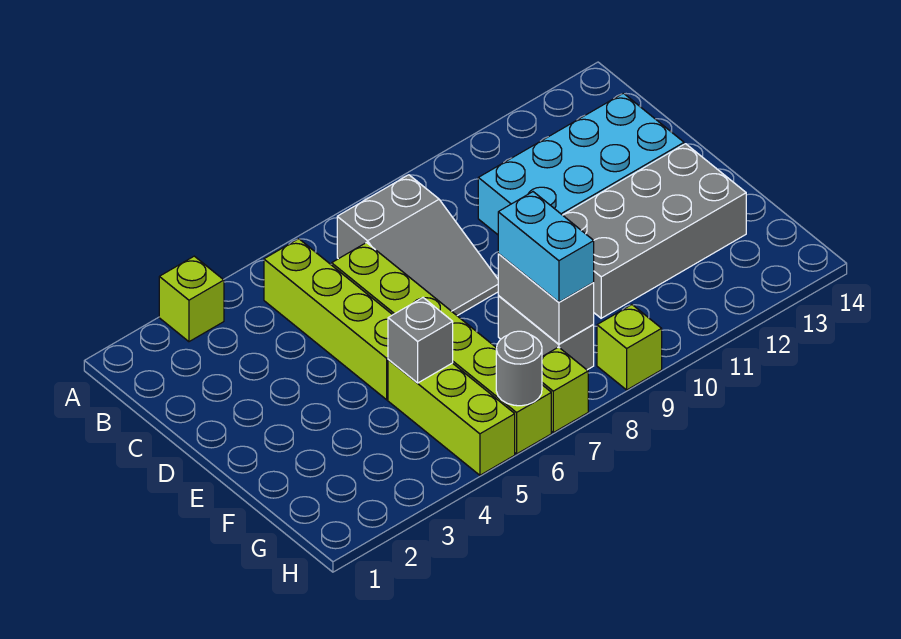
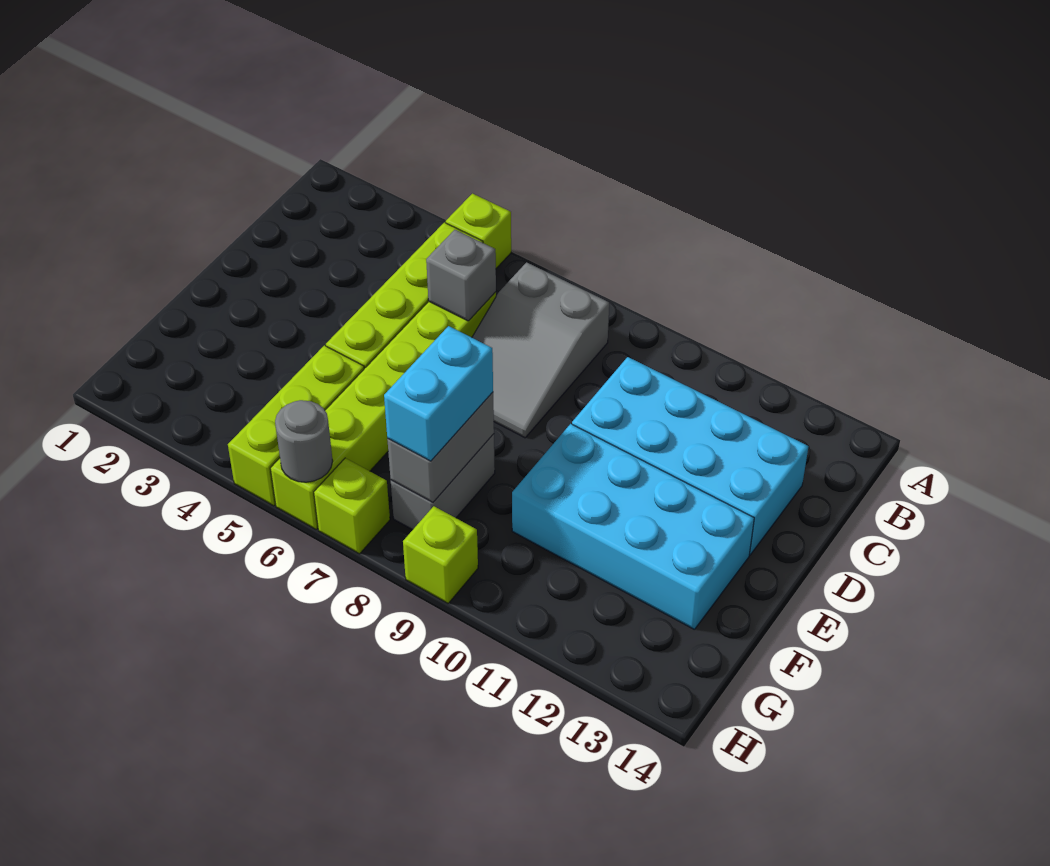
lime brick A3 level 1 -> lime brick A5 level 1
grey brick E10:F13 level 1 -> cyan brick E10:F13 level 1
grey brick F5 level 2 -> grey brick C6 level 2

